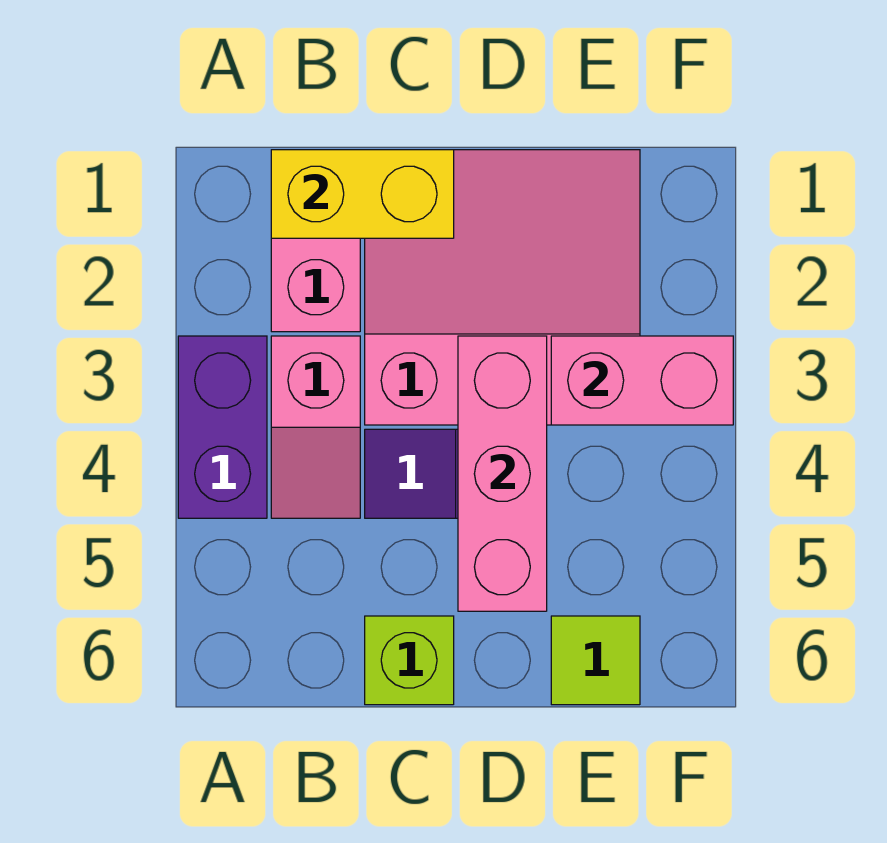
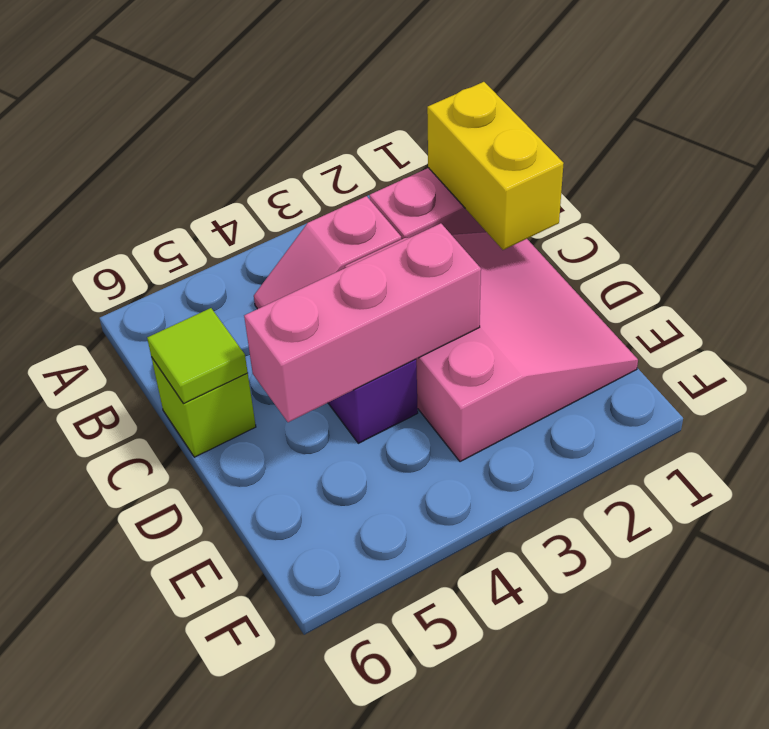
purple brick A3:A4 level 1 -> none
pink brick E3:F3 level 2 -> none
lime tile E6 level 1 -> lime tile C6 level 2

